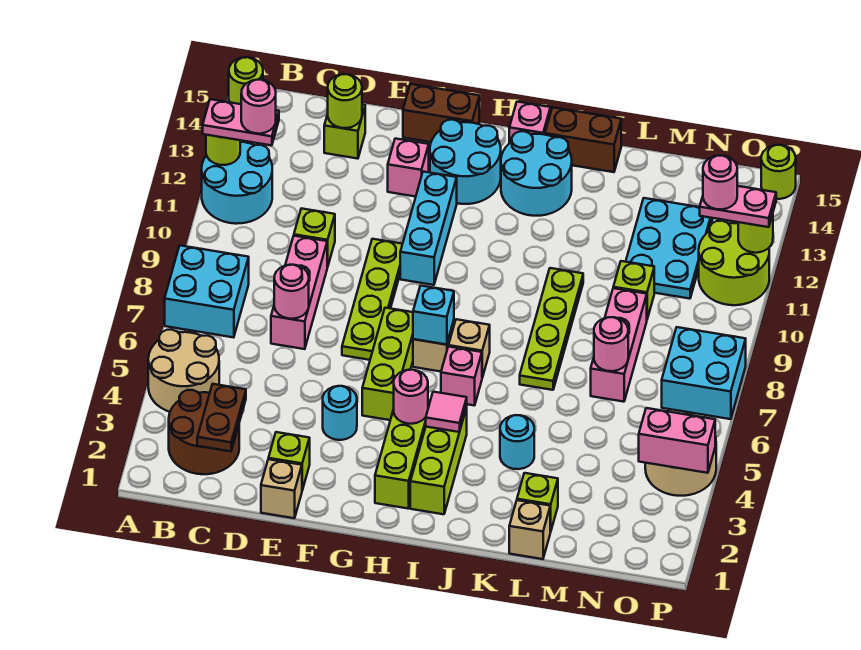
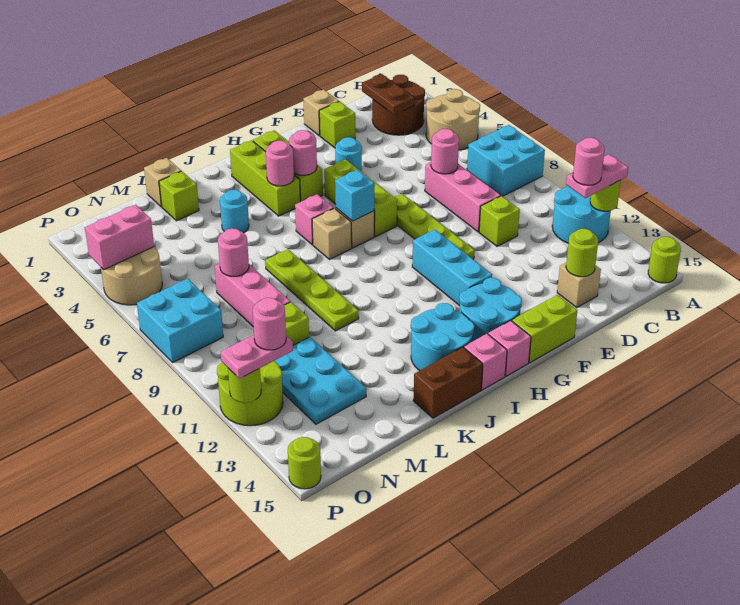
lime brick D14 level 1 -> tan brick D14 level 1
pink brick F13 level 1 -> pink brick H15 level 1
brown brick F15:G15 level 1 -> lime brick F15:G15 level 1
pink tile I4 level 2 -> pink round brick I4 level 2

